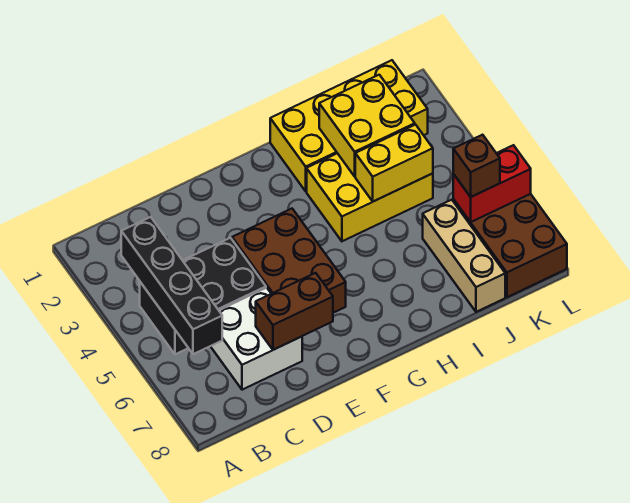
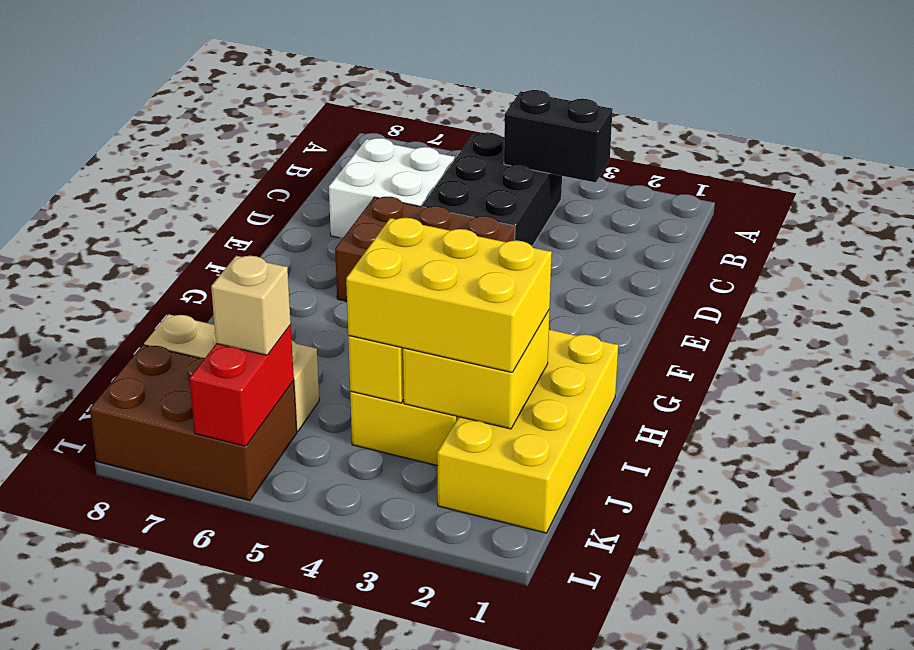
black brick B3:B6 level 2 -> black brick B3:B4 level 2
brown brick D7:E7 level 2 -> none
none -> yellow brick I2:J4 level 3
brown brick K6 level 3 -> tan brick K6 level 3

